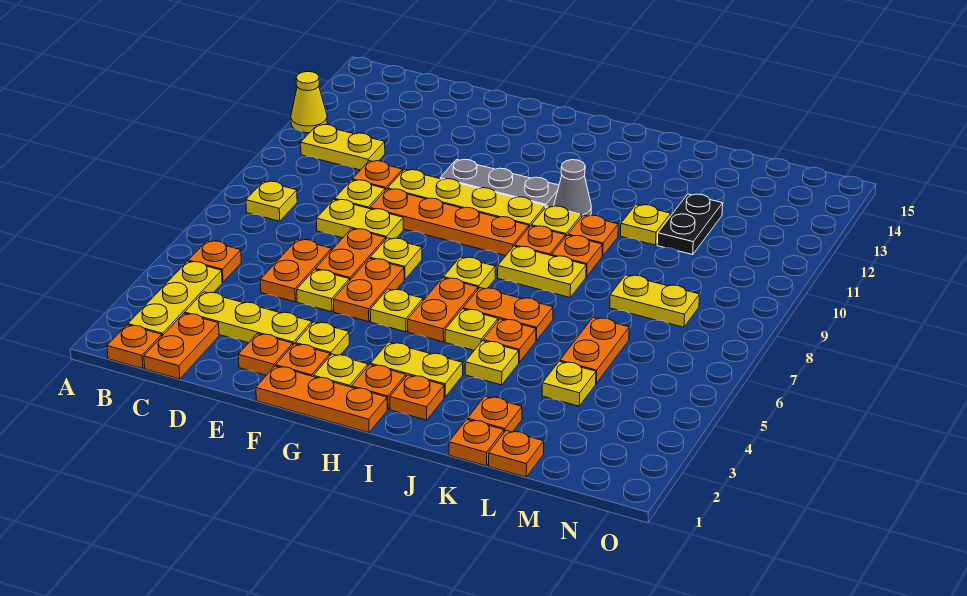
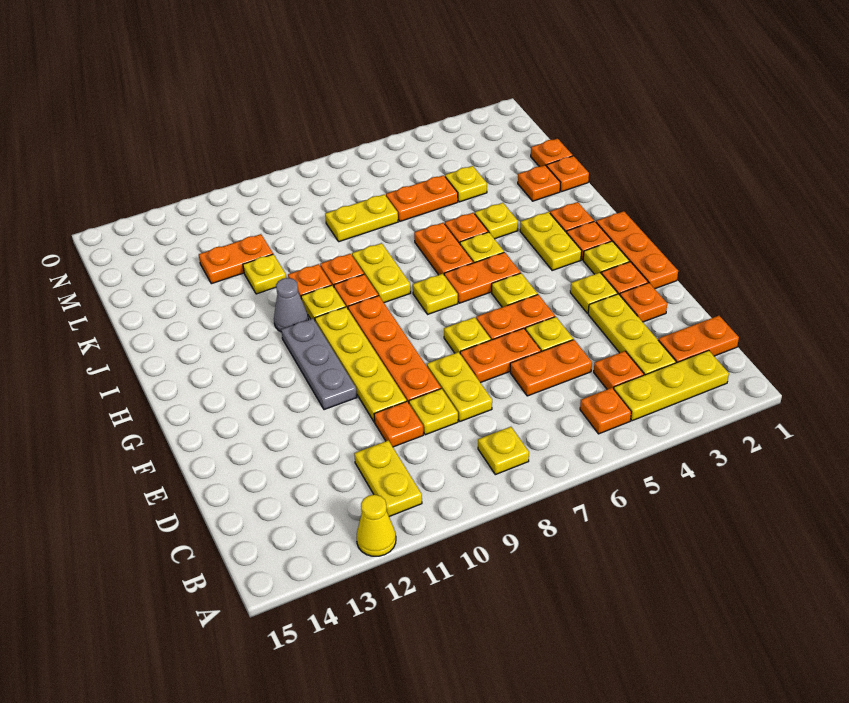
orange plate B1 level 1 -> orange plate C4 level 1
yellow plate L8:M8 level 1 -> yellow plate L7:L8 level 1
black plate L11:L12 level 1 -> orange plate L11:L12 level 1

